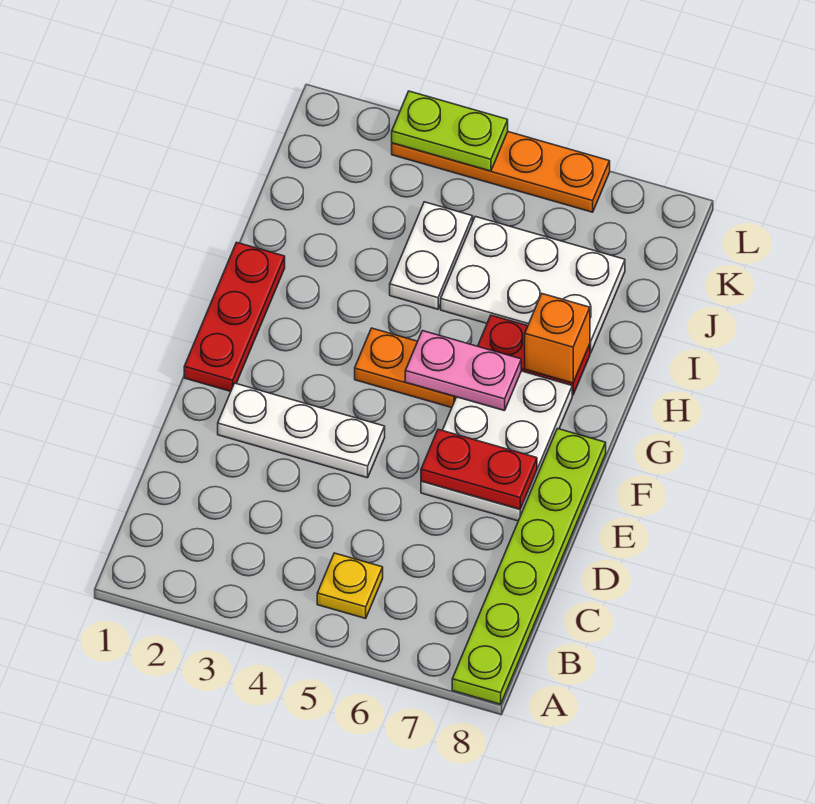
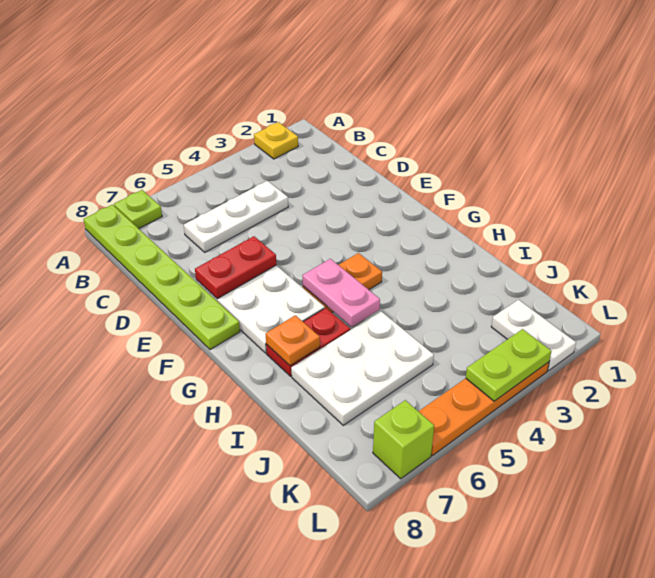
none -> lime plate A7 level 1
yellow plate B5 level 1 -> yellow plate A2 level 1
white plate E2:E4 level 1 -> white plate C4:C6 level 1
red plate F1:H1 level 1 -> none
pink plate G5:G6 level 2 -> pink plate G5:H5 level 2
orange brick H7 level 2 -> orange plate H7 level 2
white plate I4:J4 level 1 -> white plate K2:L2 level 1
none -> lime brick L7 level 1

